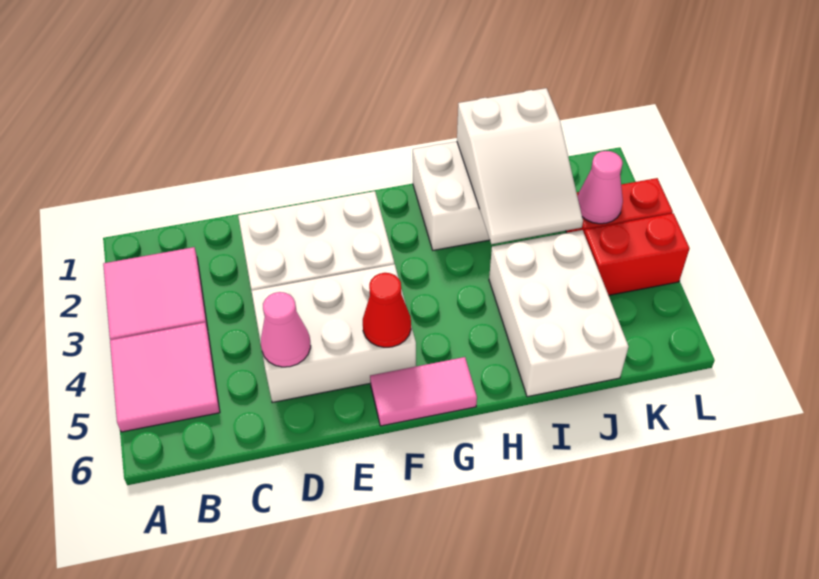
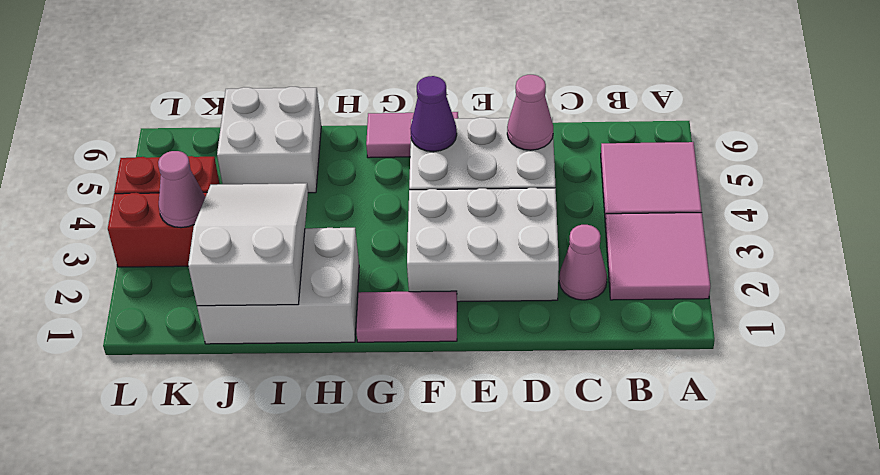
none -> pink cone C2 level 1
none -> pink tile F1:G1 level 1
red cone F5 level 2 -> purple cone F5 level 2
white brick I4:J6 level 1 -> white brick I5:J6 level 1

